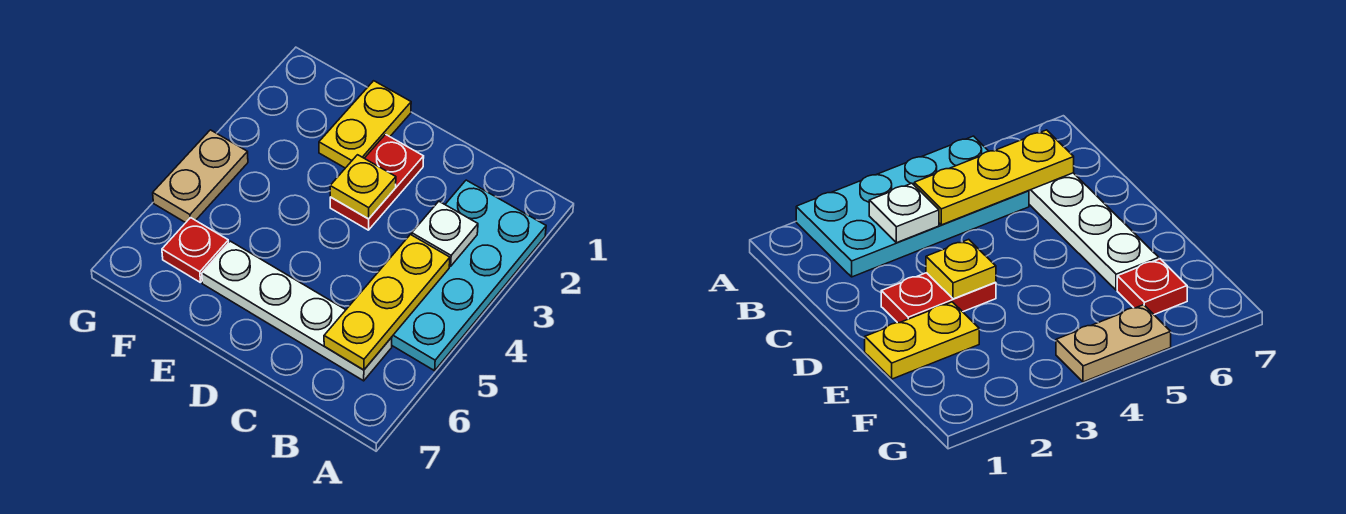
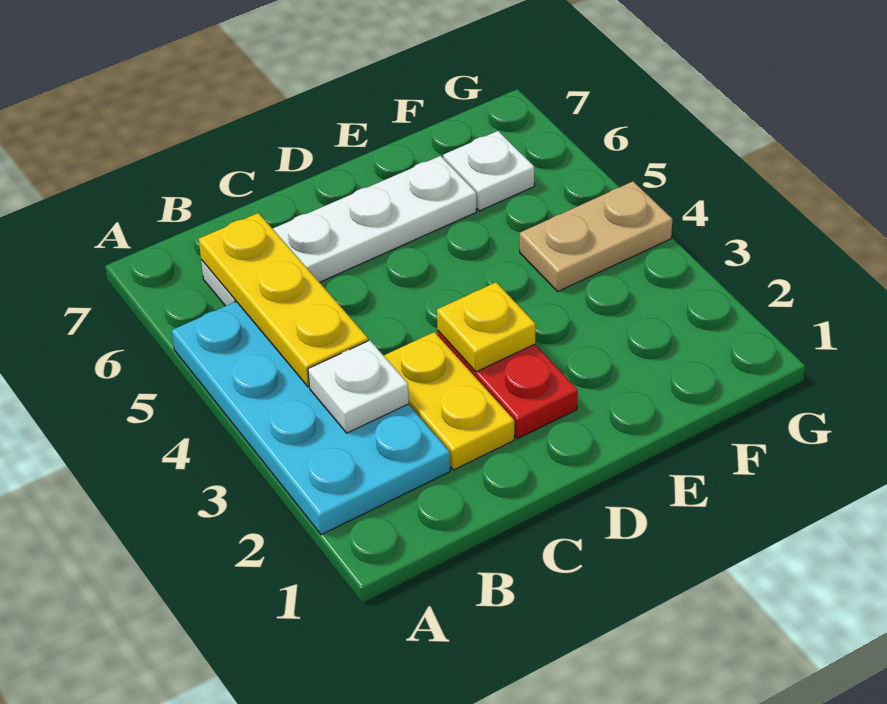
yellow plate E1:E2 level 1 -> yellow plate C2:C3 level 1
red plate F6 level 1 -> white plate F6 level 1
tan plate G4:G5 level 1 -> tan plate F4:G4 level 1

